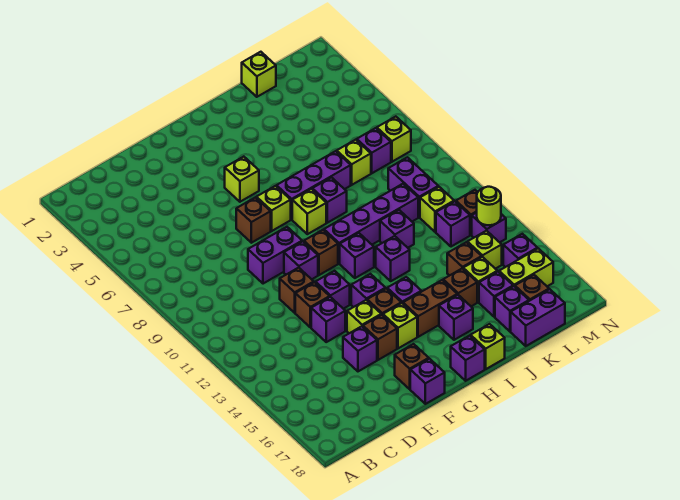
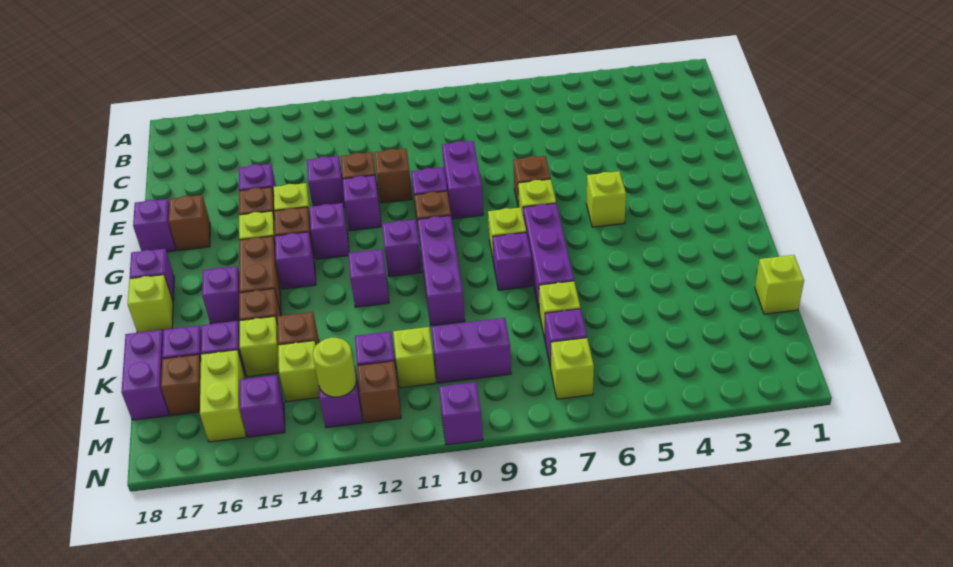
purple brick H10:K10 level 1 -> purple brick H10:J10 level 1
purple brick J11 level 1 -> purple brick N10 level 1

